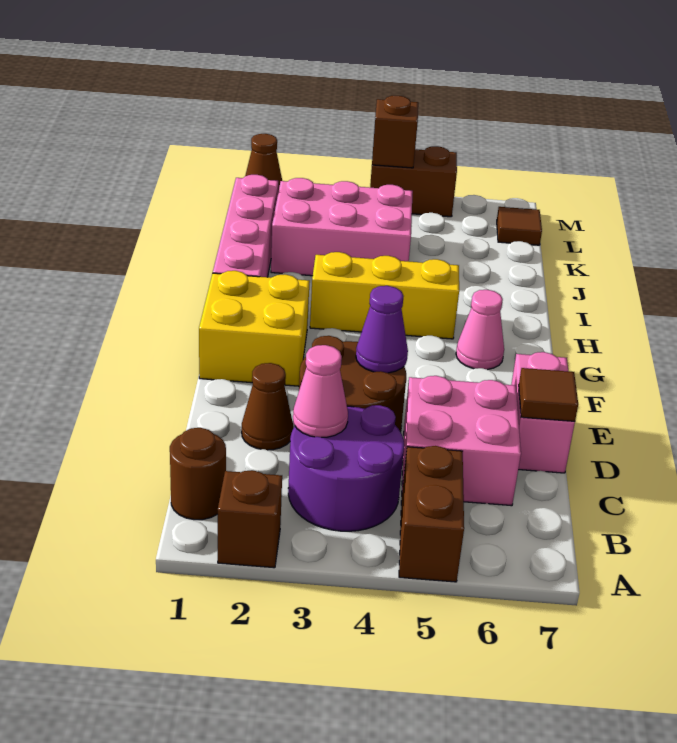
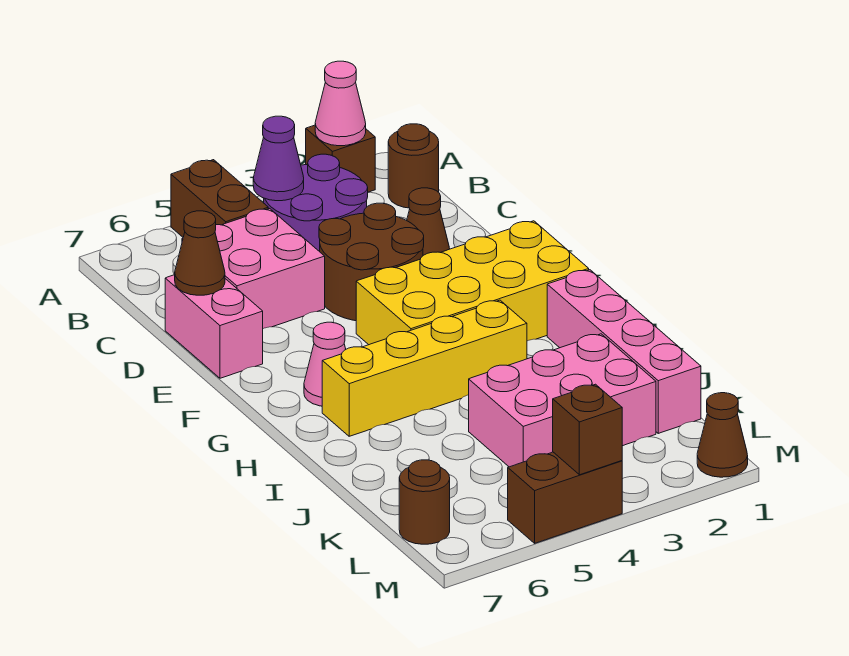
pink cone C3 level 2 -> pink cone A2 level 2
brown tile D7 level 2 -> brown cone D7 level 2
purple cone E4 level 2 -> purple cone B4 level 2
yellow brick F1:G2 level 1 -> yellow brick F1:G4 level 1
yellow brick H3:H5 level 1 -> yellow brick H3:H6 level 1
brown tile L7 level 1 -> brown round brick L7 level 1

